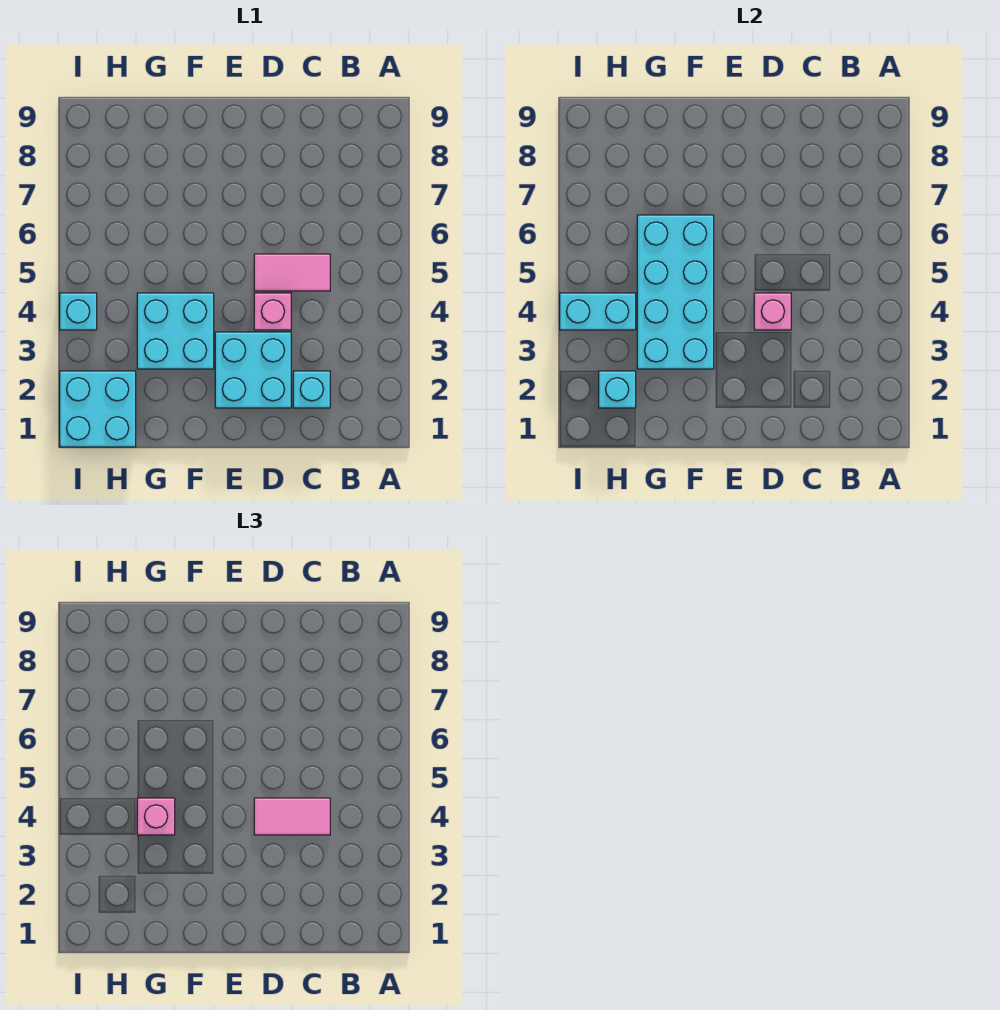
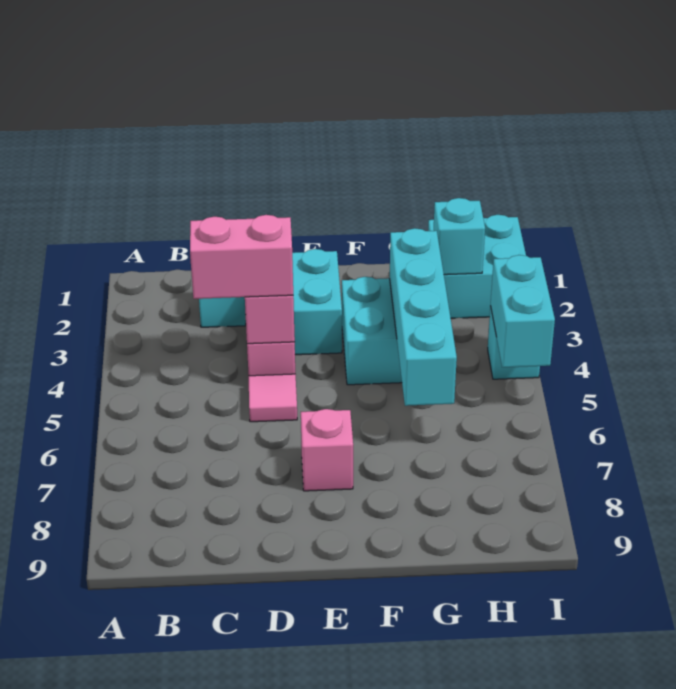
pink tile C4:D4 level 3 -> pink brick C4:D4 level 3
pink tile C5:D5 level 1 -> pink tile D5 level 1
cyan brick F3:G6 level 2 -> cyan brick G3:G6 level 2
pink brick G4 level 3 -> pink brick E7 level 1
cyan brick H4:I4 level 2 -> cyan brick I4:I5 level 2

